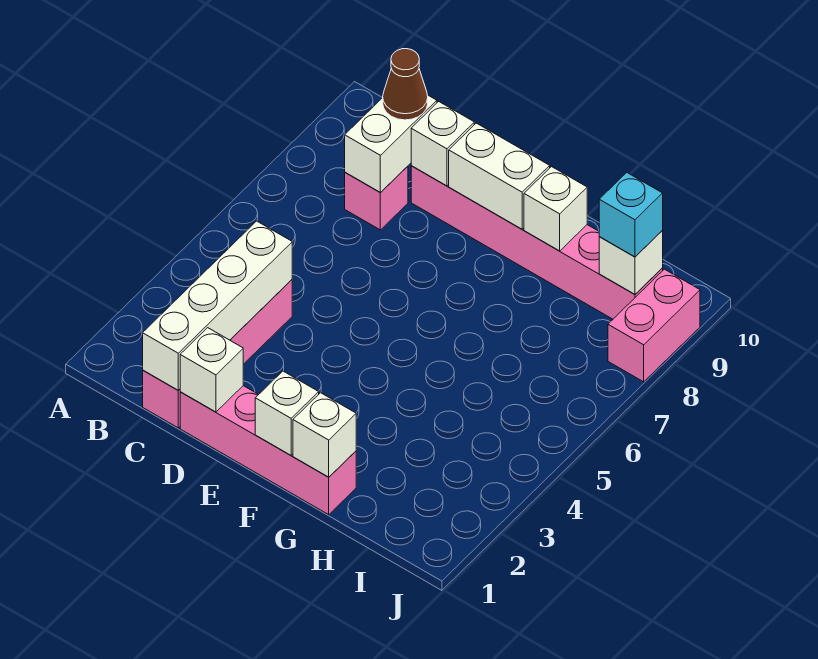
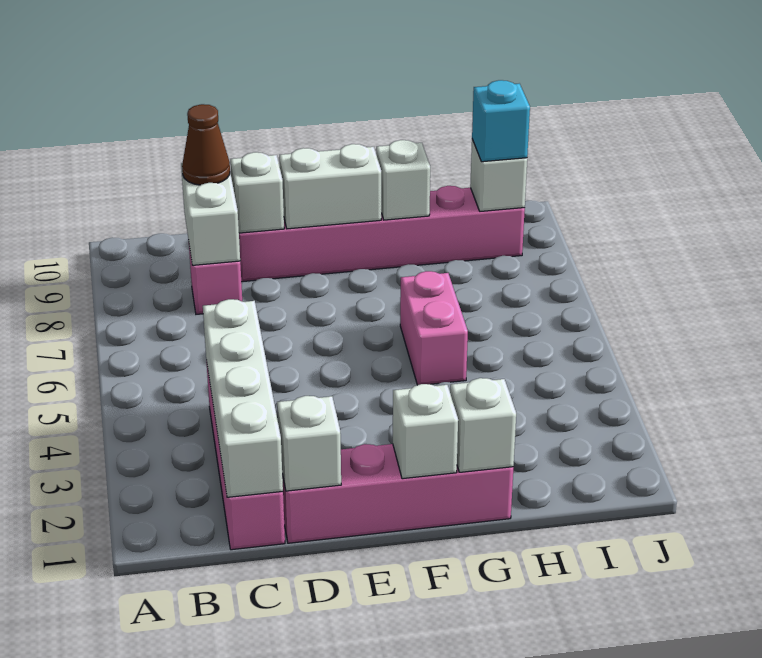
pink brick J8:J9 level 1 -> pink brick G5:G6 level 1

